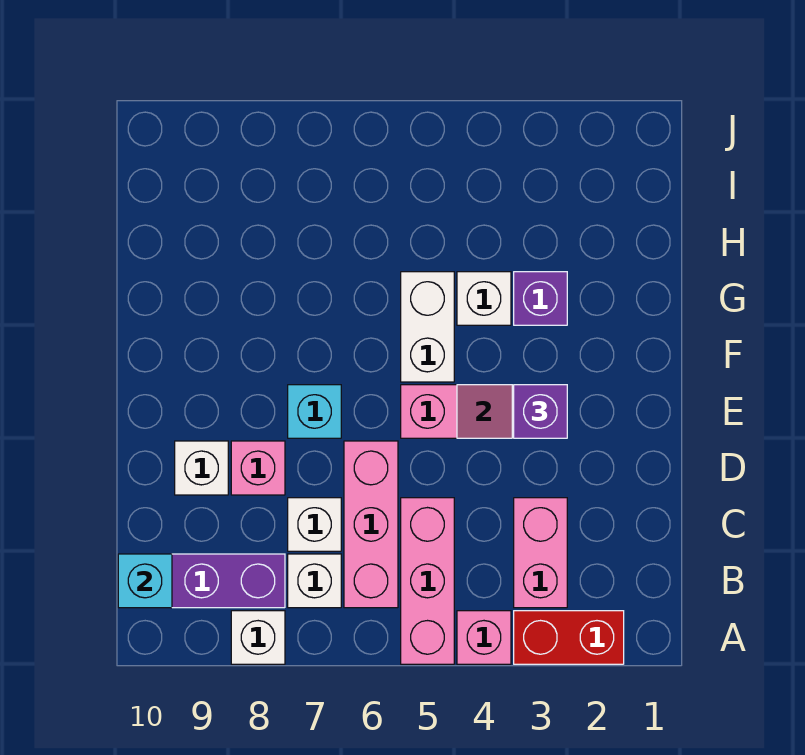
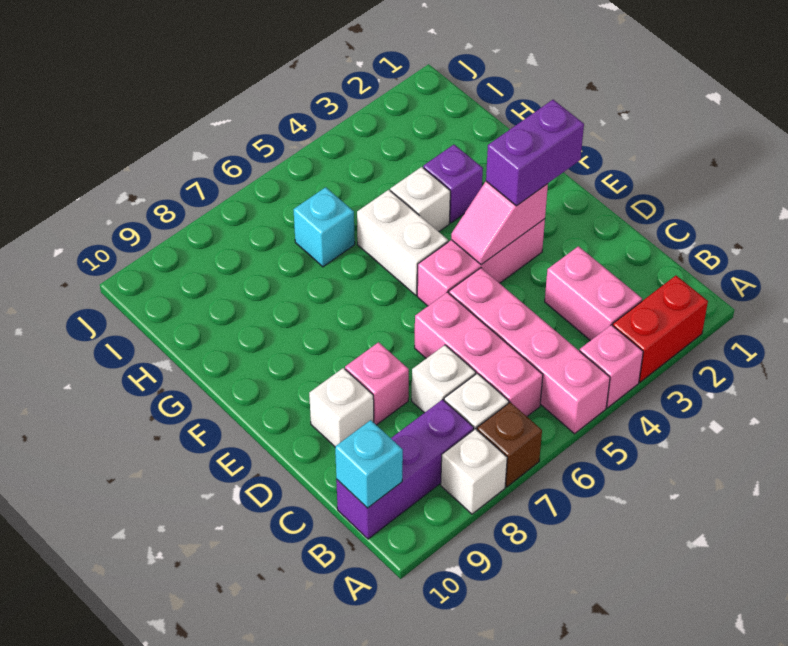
pink brick A5:C5 level 1 -> pink brick A5:D5 level 1
none -> brown brick A7 level 1
purple brick E3 level 3 -> purple brick E2:E3 level 3
cyan brick E7 level 1 -> cyan brick H6 level 1

